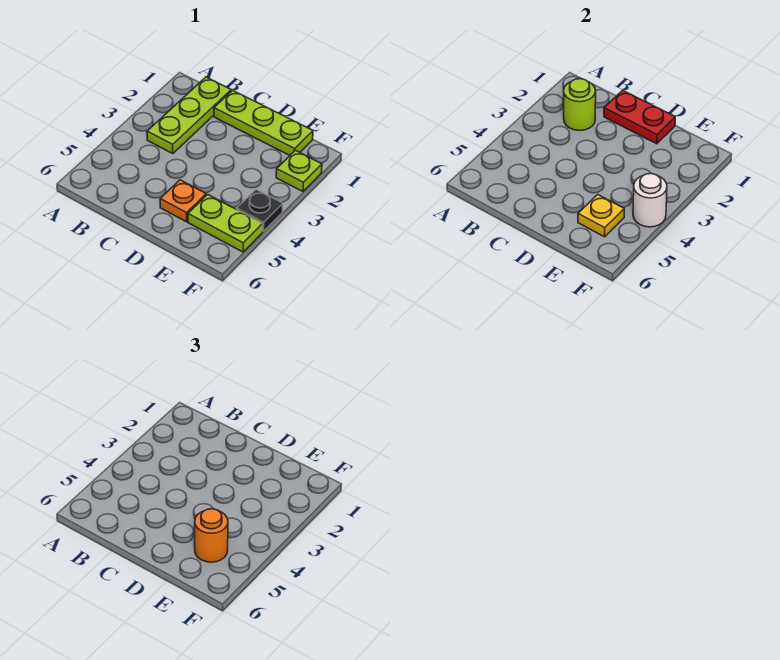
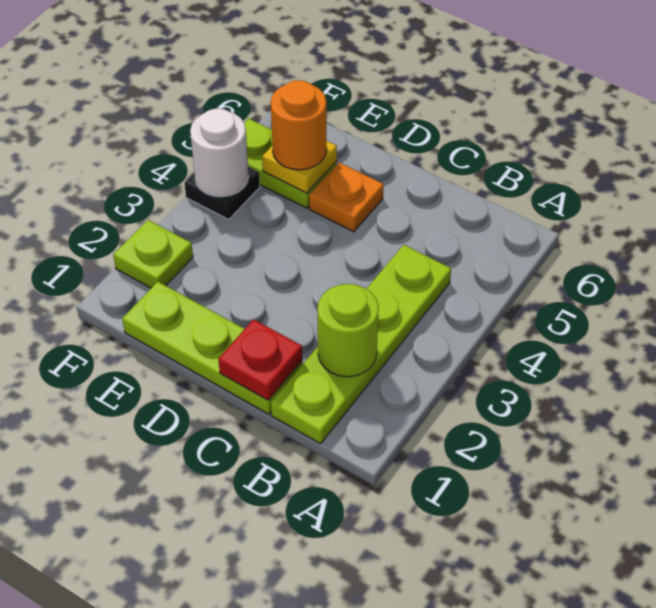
lime plate B1:B3 level 1 -> lime plate B1:B4 level 1
red plate C1:D1 level 2 -> red plate C1 level 2

